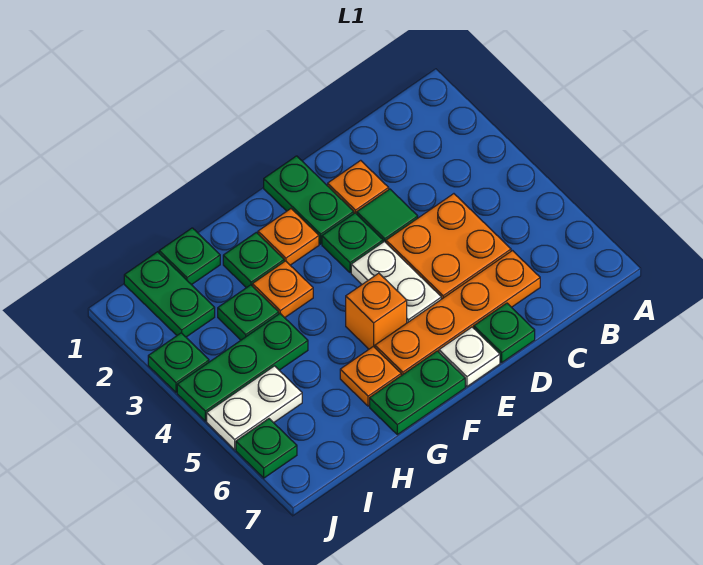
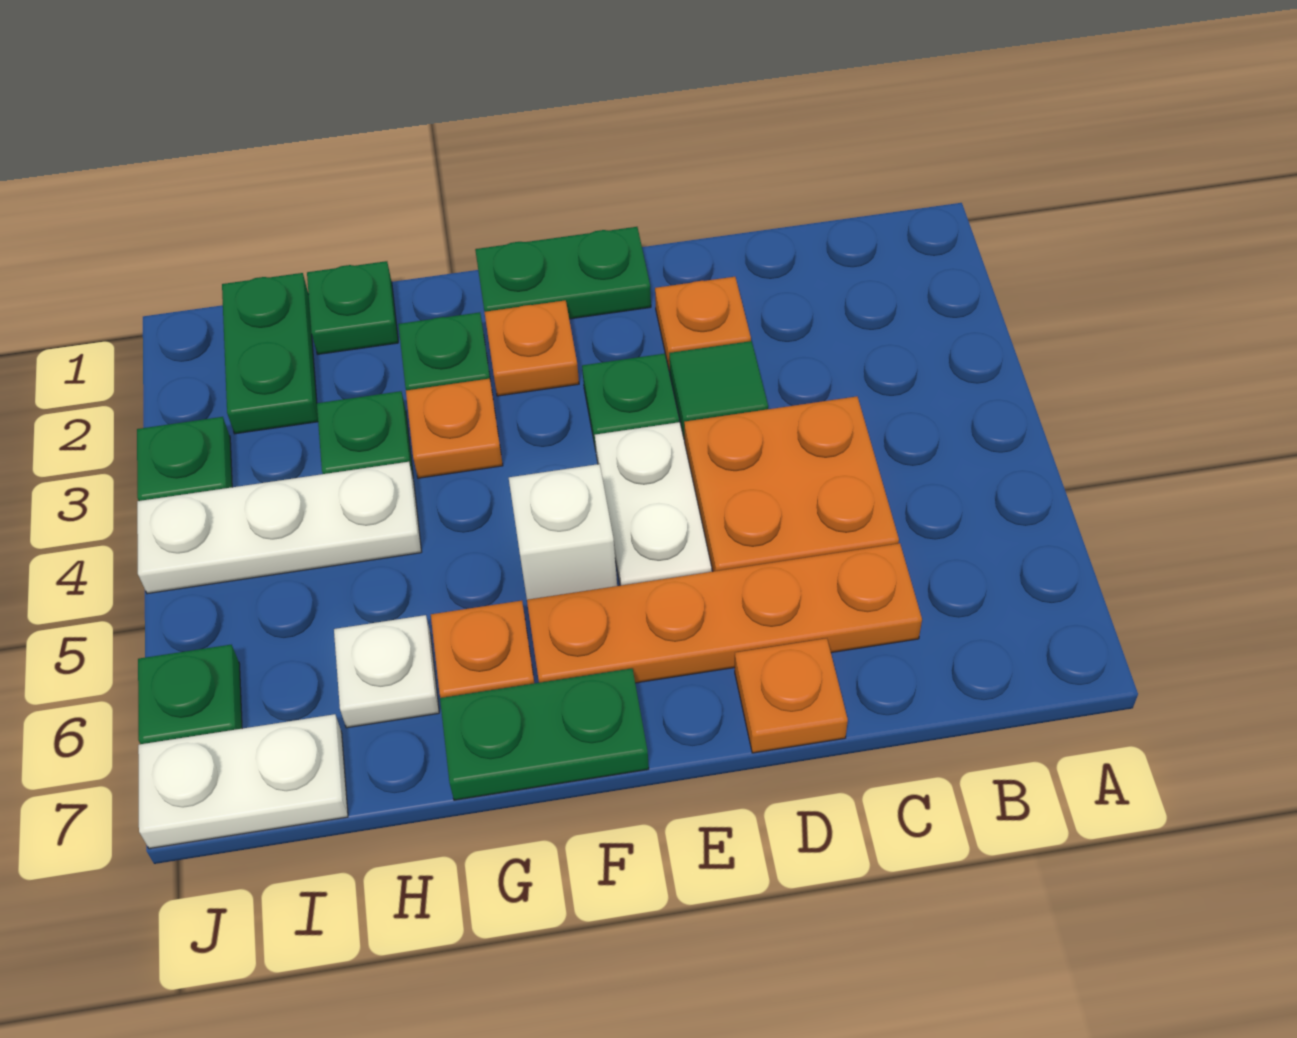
green plate D7 level 1 -> orange plate D7 level 1
green plate E1:E2 level 1 -> green plate E1:F1 level 1
white plate E7 level 1 -> white plate H6 level 1
orange brick F5 level 1 -> white brick F5 level 1
green plate H4:J4 level 1 -> white plate H4:J4 level 1
white plate I5:J5 level 1 -> white plate I7:J7 level 1

